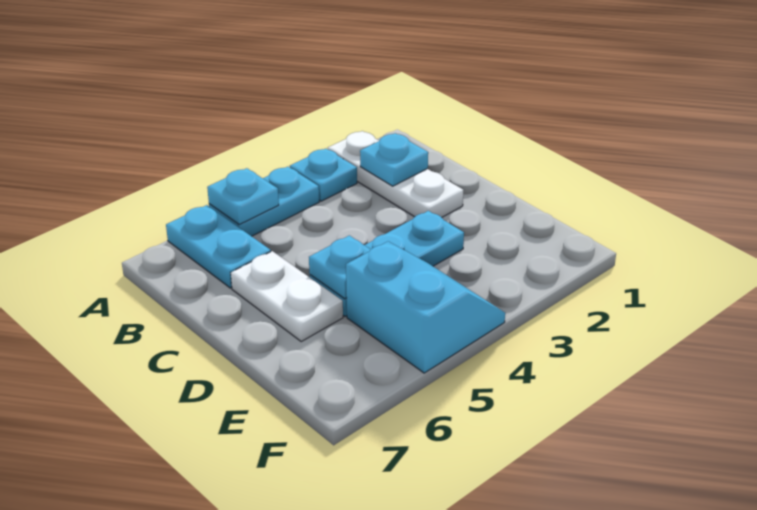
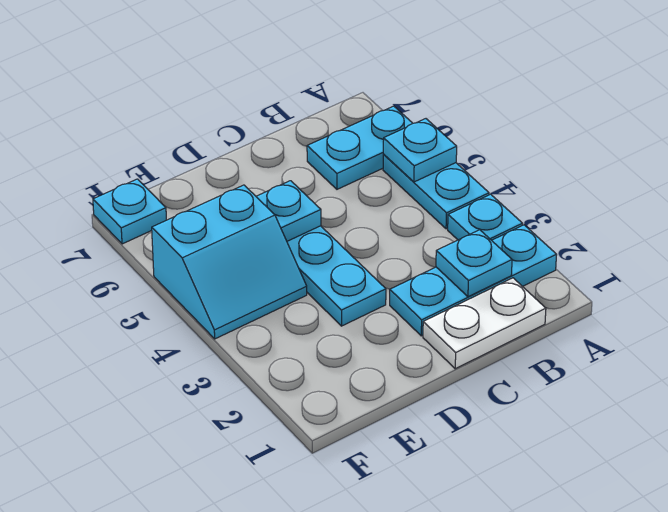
white plate A2:C2 level 1 -> cyan plate A2:C2 level 1
white plate C6:D6 level 1 -> white plate B1:C1 level 1
none -> cyan plate F7 level 1

